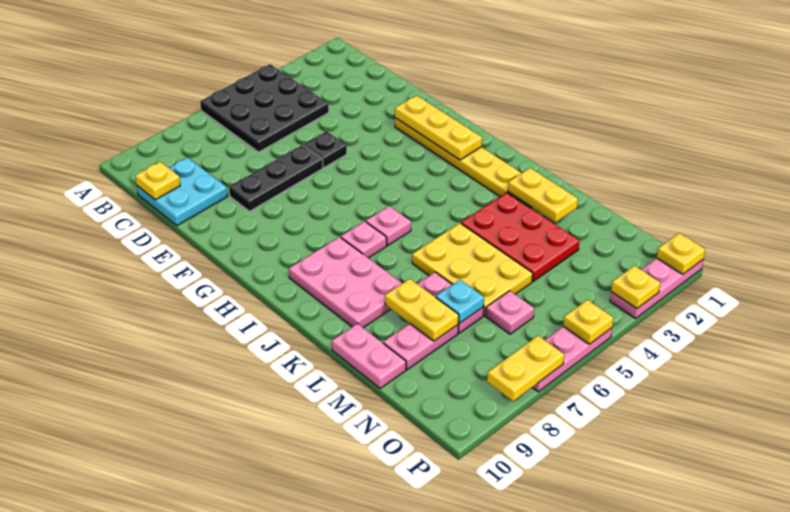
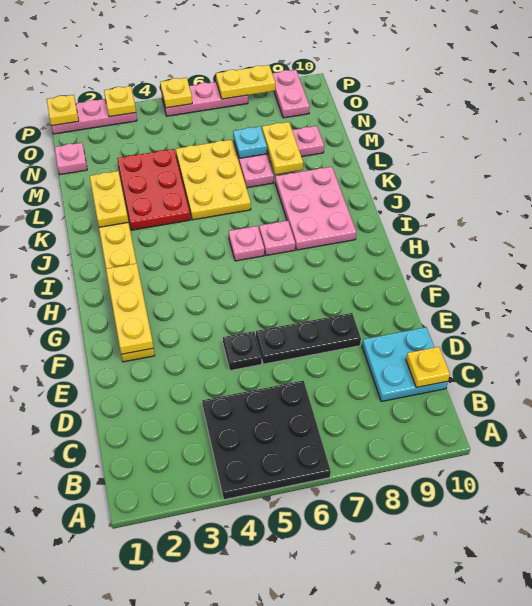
pink plate L10:M10 level 1 -> pink plate O9:P9 level 1
pink plate N6 level 1 -> pink plate N1 level 1

